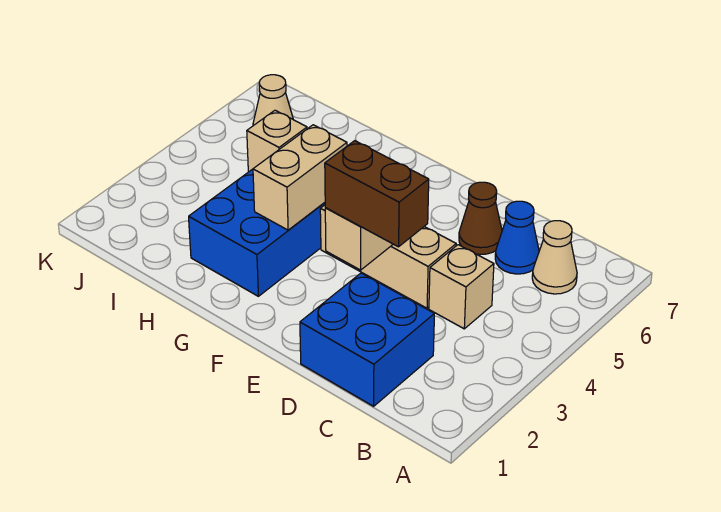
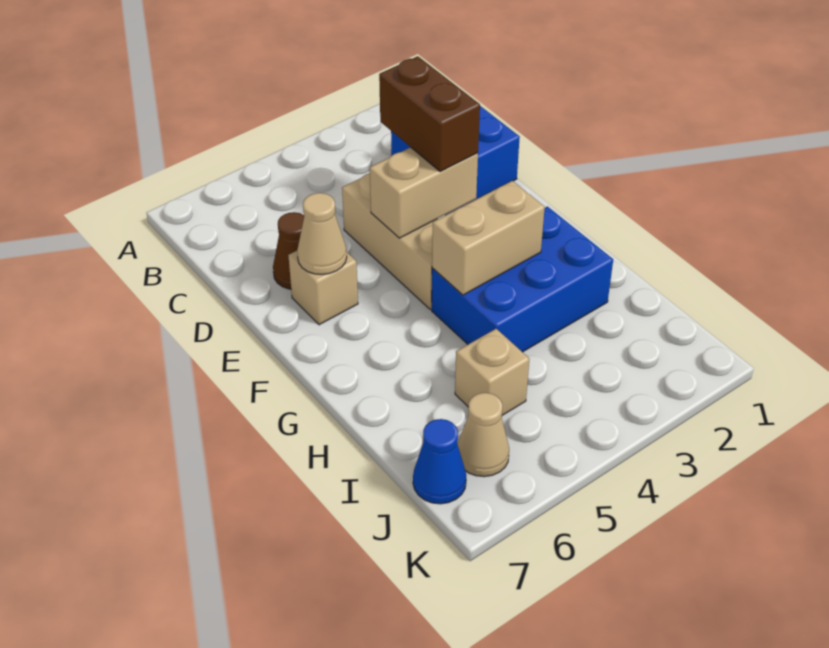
tan cone B6 level 1 -> tan cone E6 level 2
tan brick C4 level 1 -> tan brick E6 level 1
blue cone C6 level 1 -> blue cone J7 level 1

